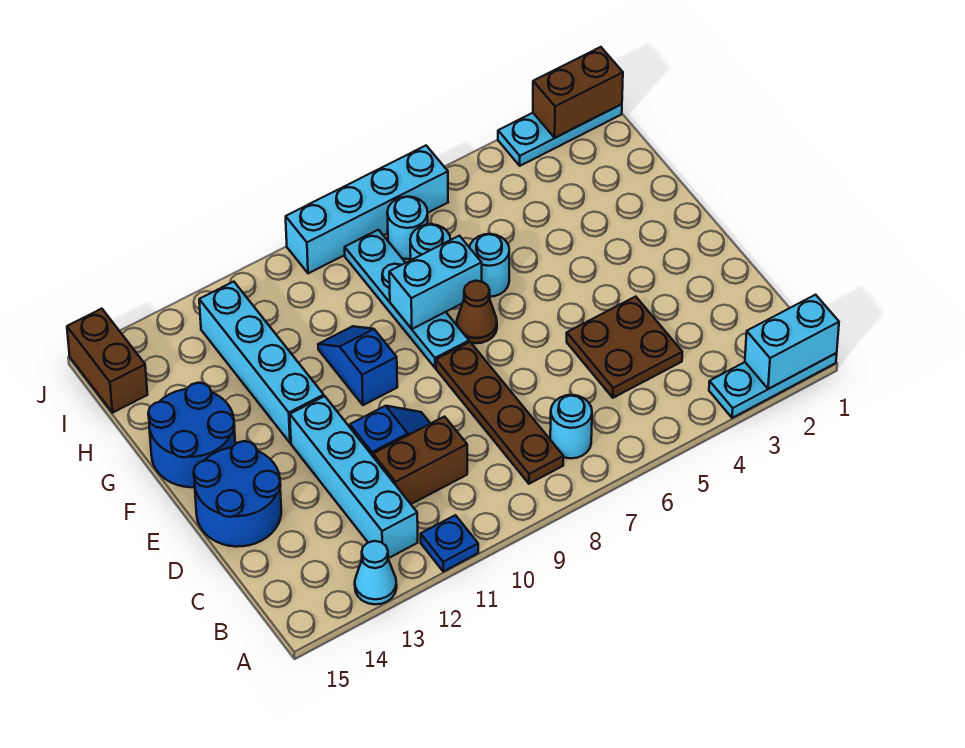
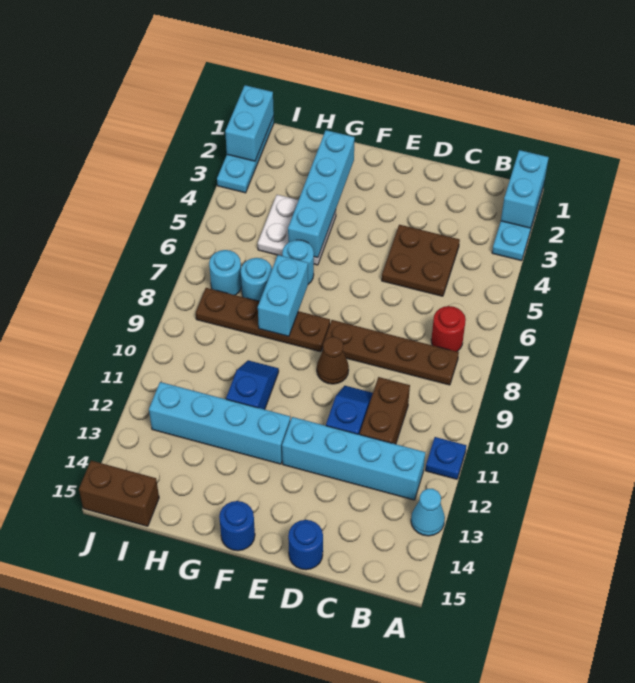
cyan round brick B7 level 1 -> red round brick B7 level 1
blue round brick D14:E15 level 1 -> blue round brick D15 level 1
brown cone F7 level 1 -> brown cone E9 level 1
cyan plate F8:I8 level 1 -> brown plate F8:I8 level 1
blue slope F10:G10 level 1 top F -> blue slope G10:G11 level 1 top 11
blue round brick F14:G15 level 1 -> blue round brick F15 level 1
none -> white plate G4:H5 level 1
brown brick J1:J2 level 2 -> cyan brick J1:J2 level 2
cyan brick J6:J9 level 1 -> cyan brick G2:G5 level 2

